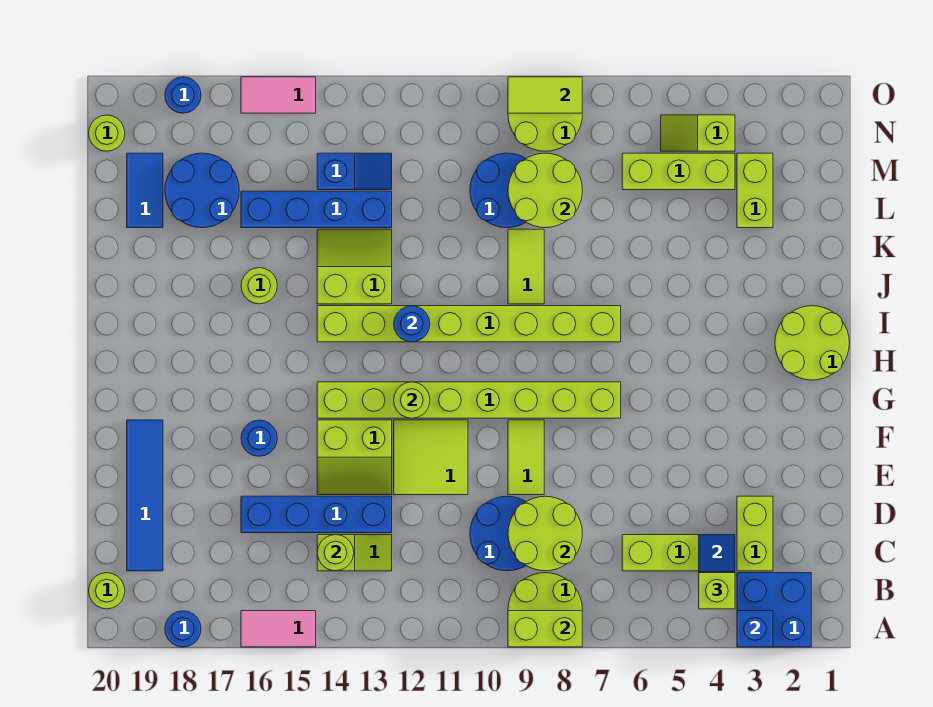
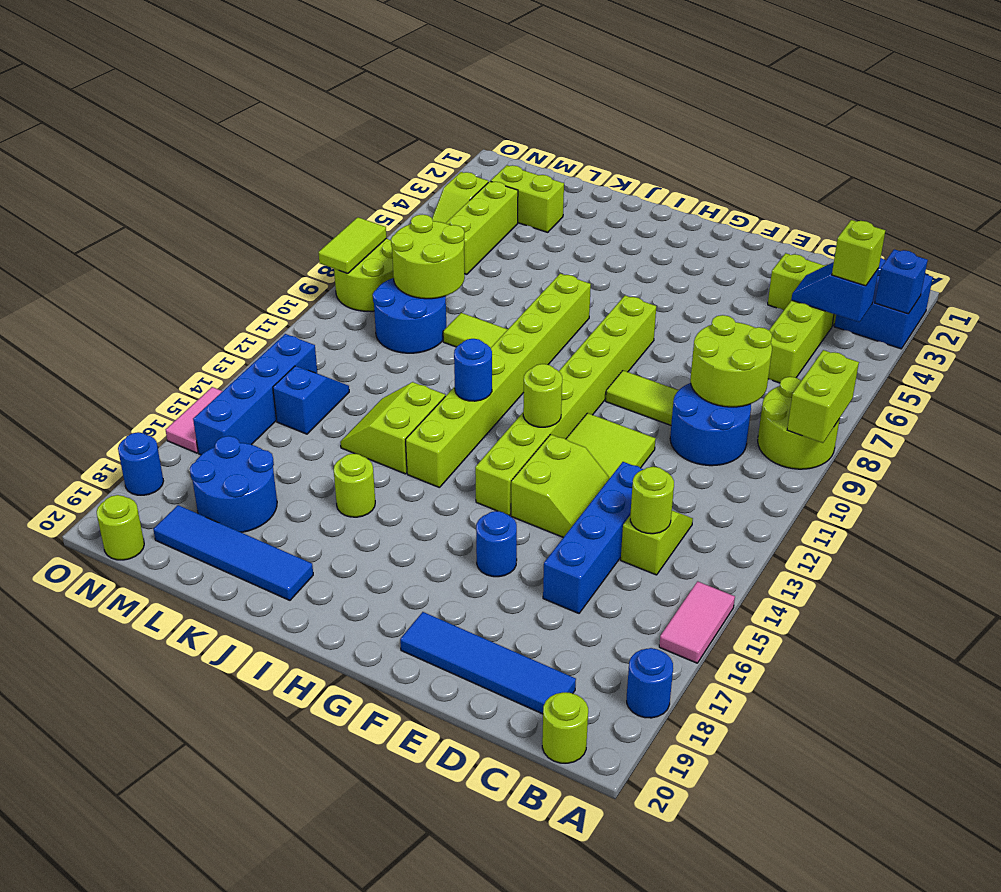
lime round brick H1:I2 level 1 -> none
blue brick L13:L16 level 1 -> blue brick N13:N16 level 1
blue tile L19:M19 level 1 -> blue tile J19:M19 level 1

